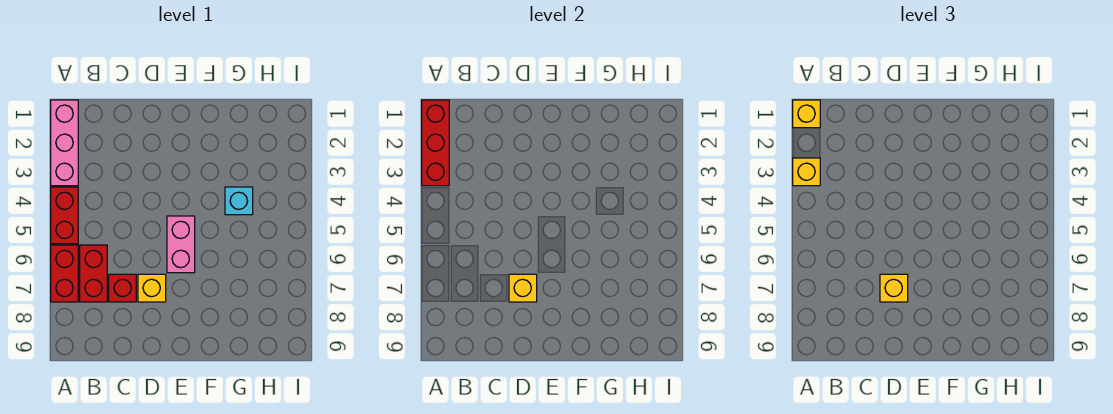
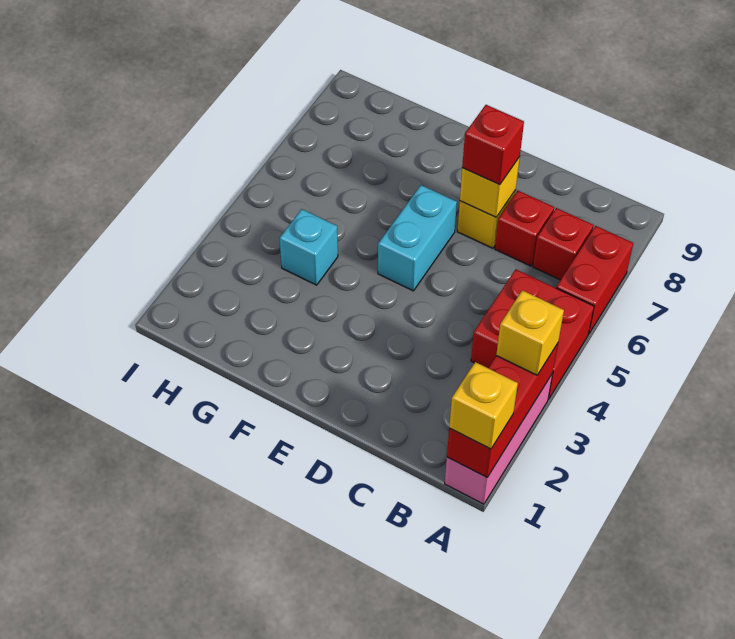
red brick A4:A5 level 1 -> red brick A4:B5 level 1
red brick B6:B7 level 1 -> red brick B7 level 1
yellow brick D7 level 3 -> red brick D7 level 3
pink brick E5:E6 level 1 -> cyan brick E5:E6 level 1

